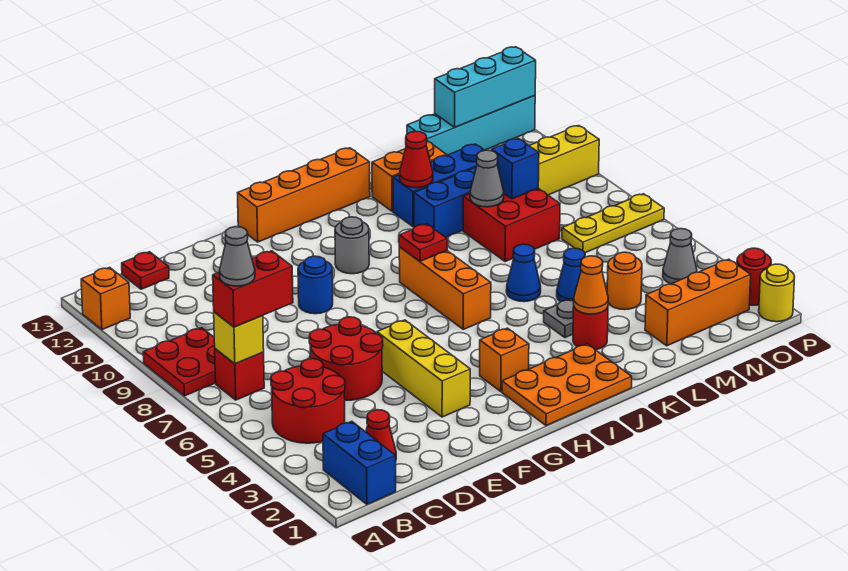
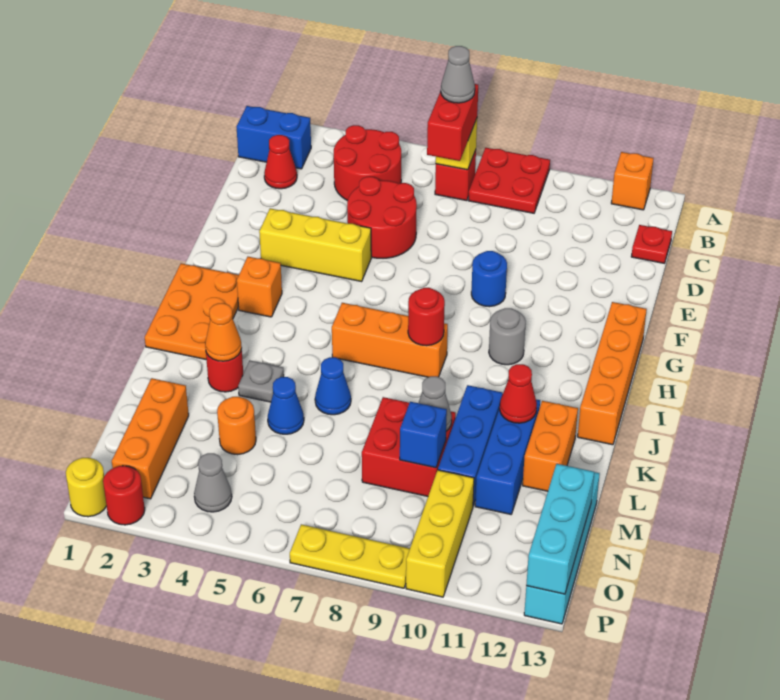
red plate I8 level 2 -> red round brick I8 level 2
yellow plate N7:P7 level 1 -> yellow plate P7:P9 level 1

